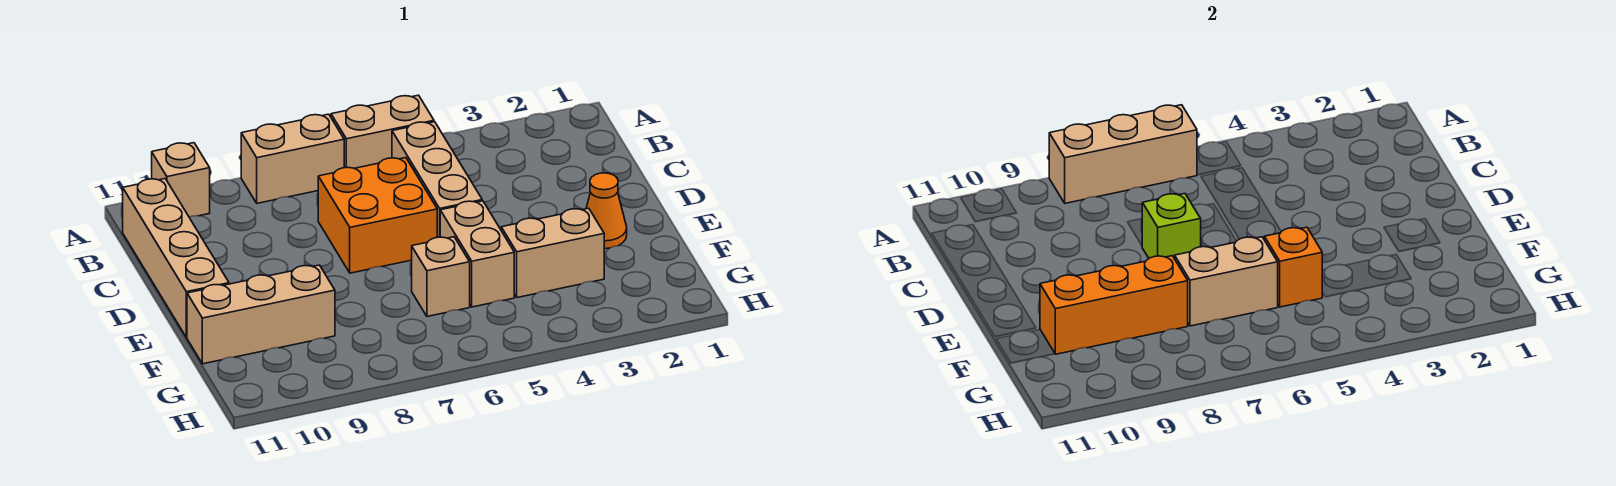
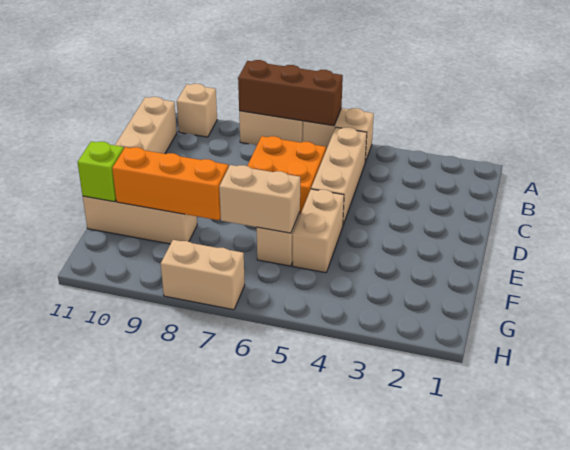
tan brick A6:A8 level 2 -> brown brick A6:A8 level 2
lime brick D7 level 2 -> lime brick F11 level 2
orange cone E2 level 1 -> none
tan brick F3:F4 level 1 -> tan brick H7:H8 level 1
orange brick F5 level 2 -> none

